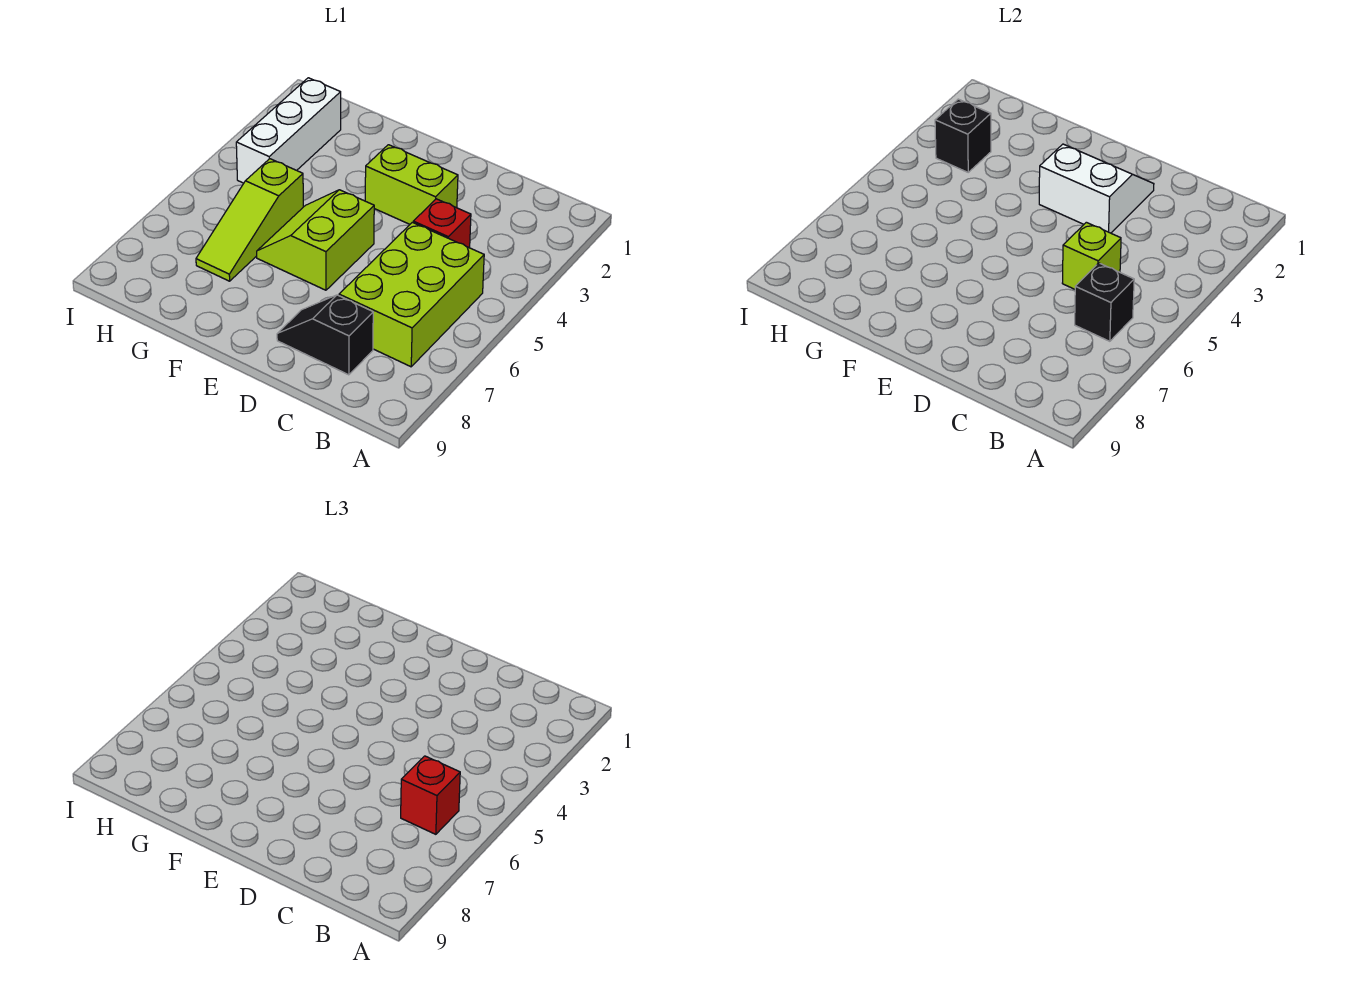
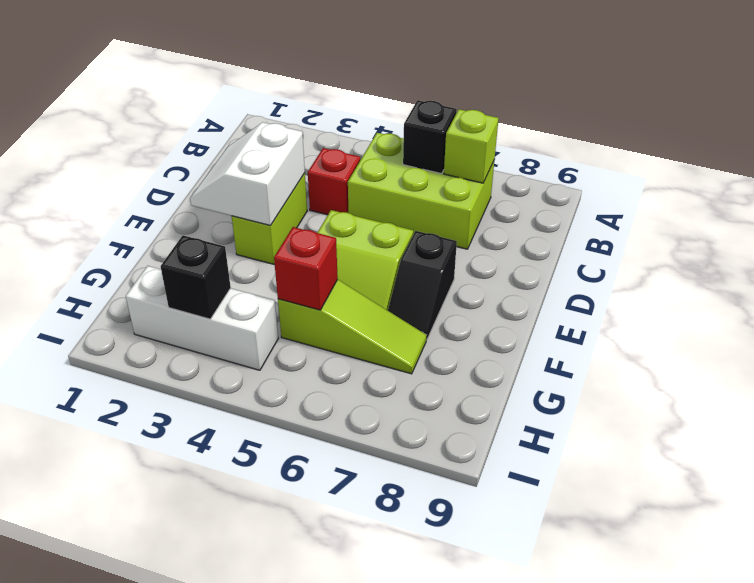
red brick B6 level 3 -> red brick G5 level 2
lime brick C5 level 2 -> lime brick B7 level 2
black slope C8:D8 level 1 top C -> black slope E7:F7 level 1 top E

